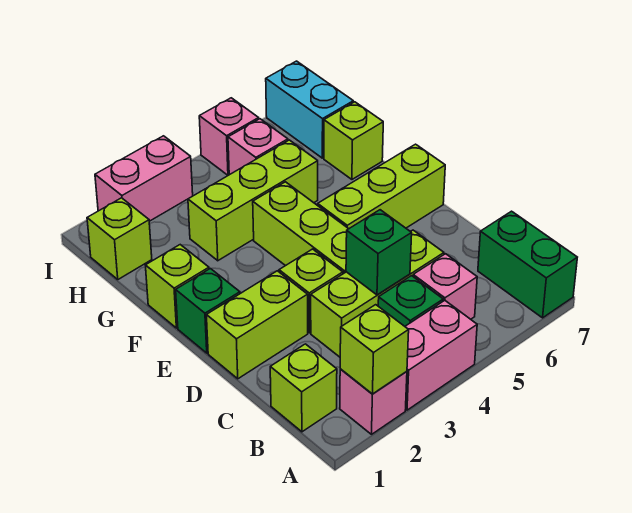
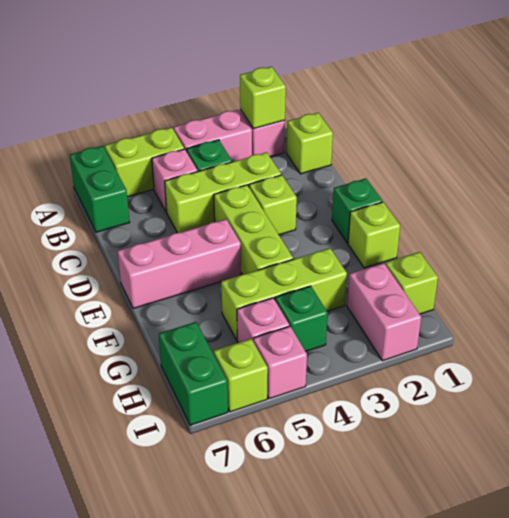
green brick C4 level 2 -> green brick H4 level 1
lime brick D1:D2 level 1 -> lime brick A5:A6 level 1
lime brick E5:E7 level 1 -> pink brick E5:E7 level 1
lime brick G7 level 1 -> lime brick I6 level 1
cyan brick H7:I7 level 1 -> green brick H7:I7 level 1
pink brick I2:I3 level 1 -> pink brick H2:I2 level 1

